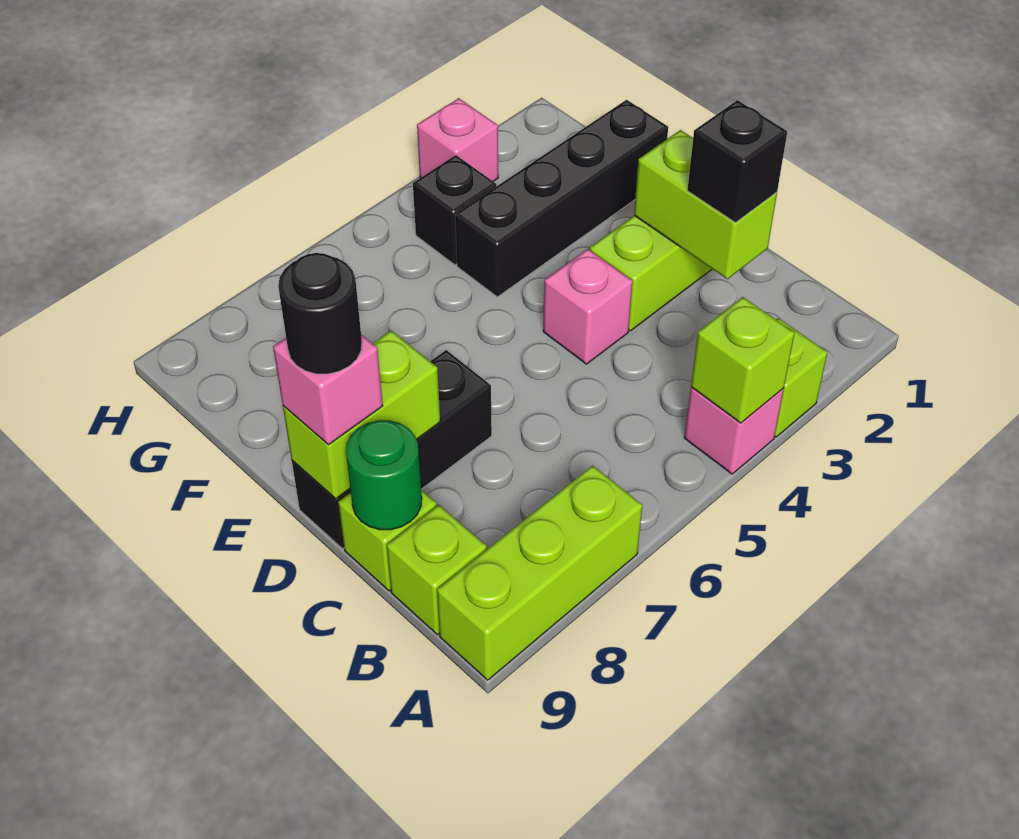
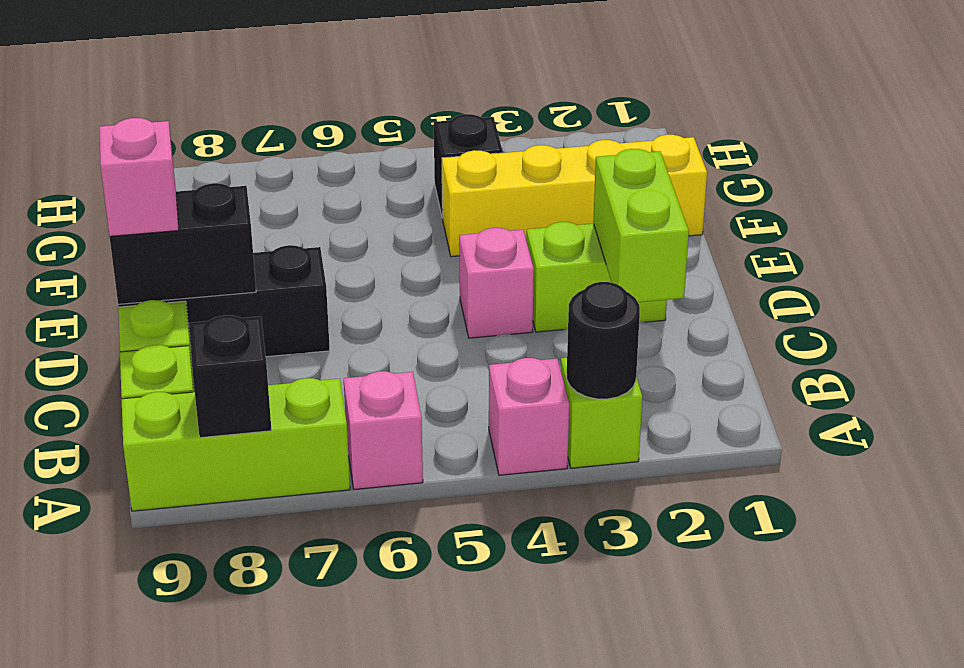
lime brick A4 level 2 -> none
black brick C2 level 3 -> black brick A8 level 2
green round brick C9 level 2 -> none
lime brick D8:D9 level 2 -> black brick D8:D9 level 2
black round brick D9 level 4 -> black round brick A3 level 2
black brick F1:F4 level 1 -> yellow brick F1:F4 level 1
pink brick H3 level 1 -> pink brick A6 level 1

